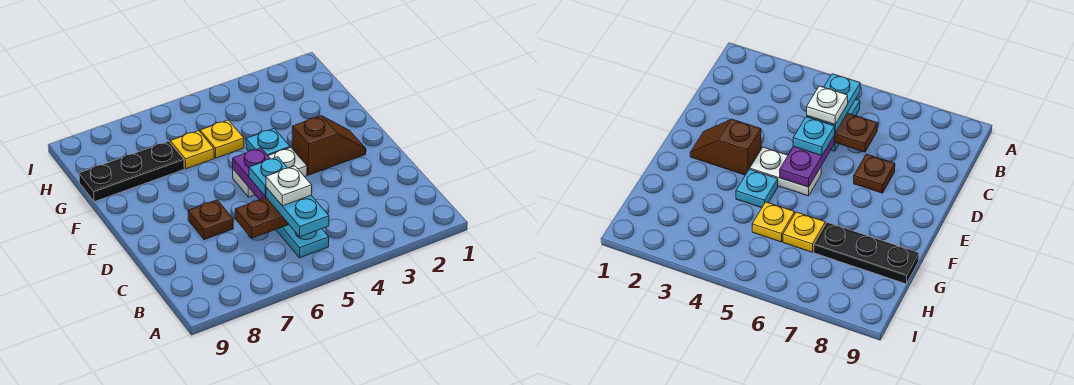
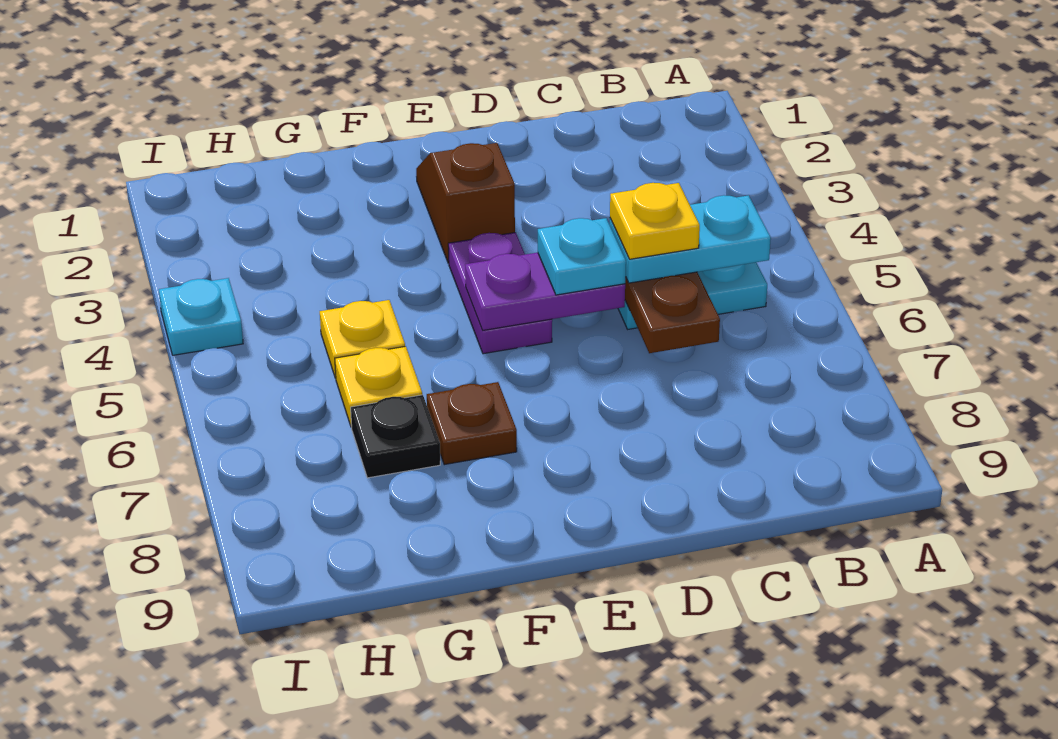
white plate C5 level 4 -> yellow plate C5 level 4
brown plate D7 level 1 -> brown plate F7 level 1
white plate E4:E5 level 1 -> purple plate E4:E5 level 1
cyan plate F4 level 1 -> cyan plate I4 level 1
black plate G7:G9 level 1 -> black plate G7 level 1

